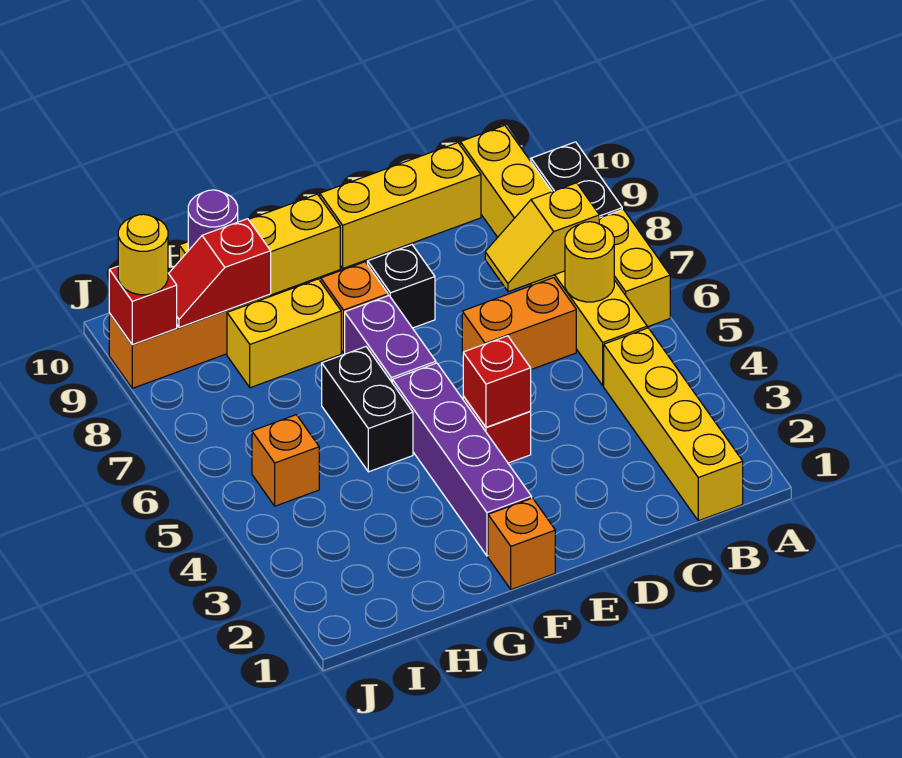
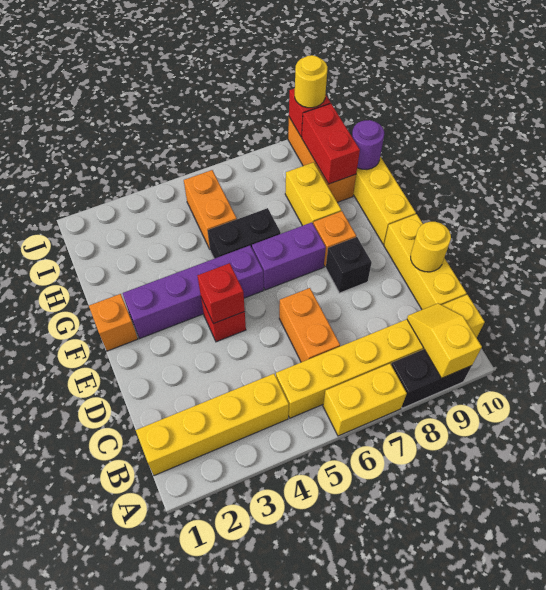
yellow round brick B6 level 2 -> yellow round brick D10 level 2
yellow slope B7:C7 level 2 top B -> yellow slope A9:B9 level 2 top A
red slope H9:I9 level 2 top H -> red brick H9:I9 level 2
orange brick I5 level 1 -> orange brick H5:I5 level 1

